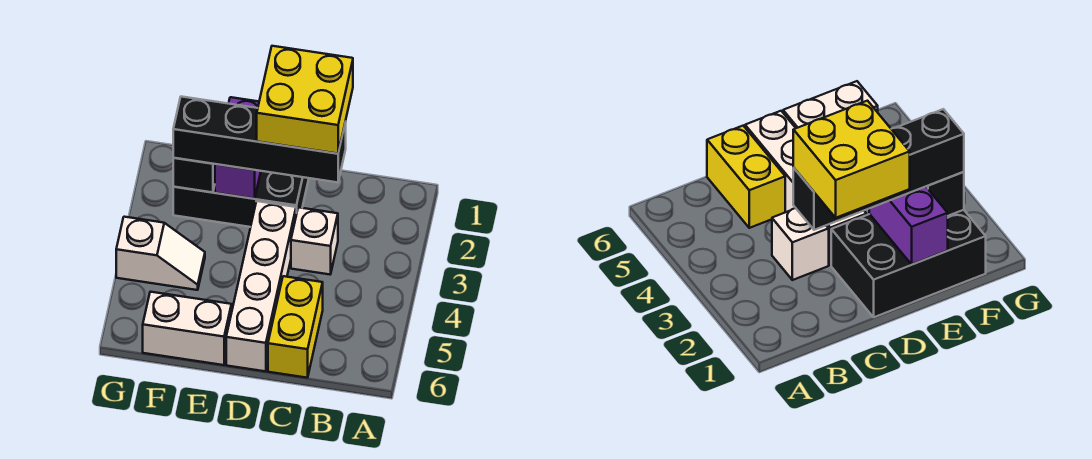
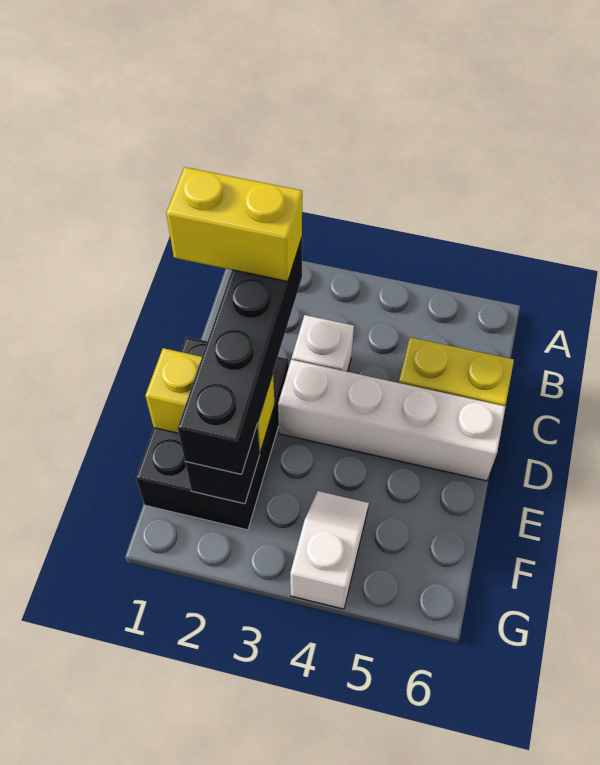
yellow brick C1:D2 level 4 -> yellow brick C1:C2 level 4
purple brick E1:E2 level 2 -> yellow brick E1:E2 level 2
white brick E6:F6 level 1 -> none

